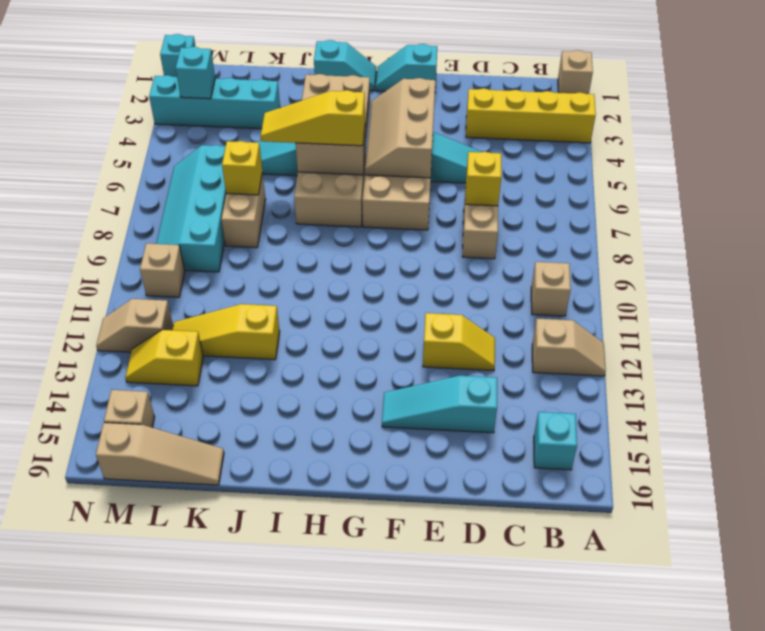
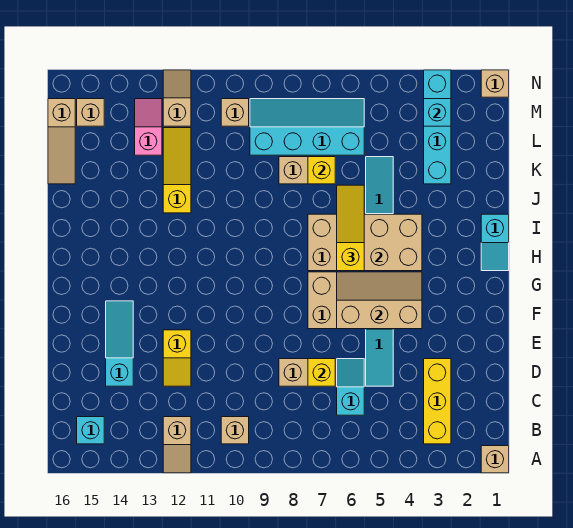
yellow brick A3:D3 level 1 -> yellow brick B3:D3 level 1
cyan slope F1:G1 level 1 top F -> cyan slope C6:D6 level 1 top C
yellow slope L13:M13 level 1 top L -> pink slope L13:M13 level 1 top L
cyan brick N1 level 1 -> tan brick N1 level 1

